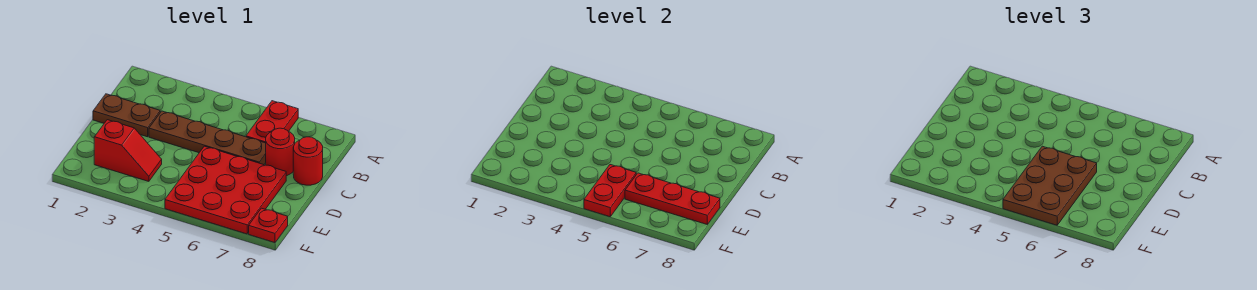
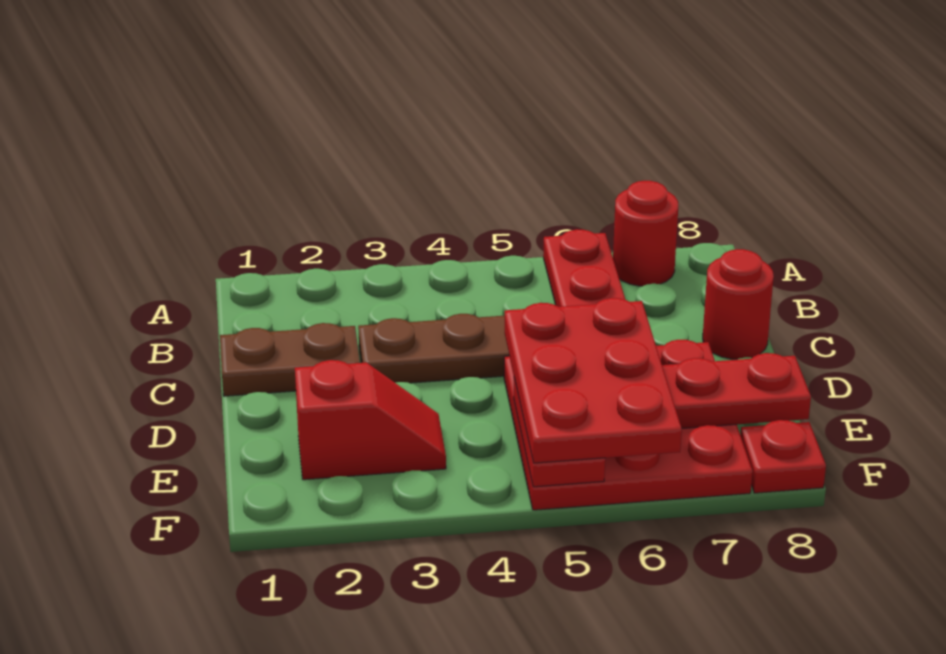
red round brick C7 level 1 -> red round brick A7 level 1
brown plate D5:F6 level 3 -> red plate D5:F6 level 3

